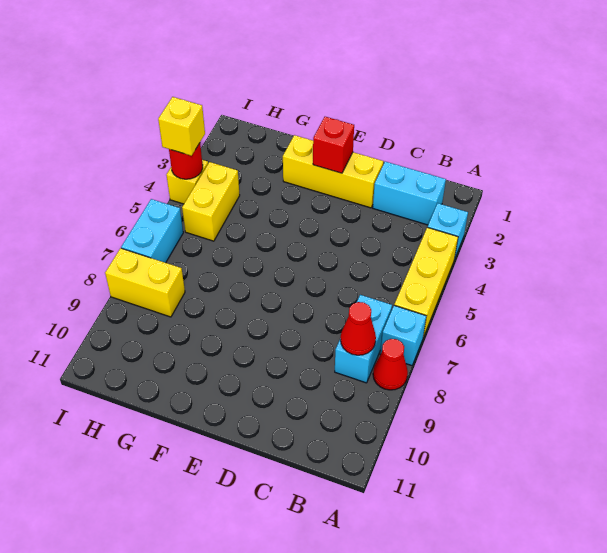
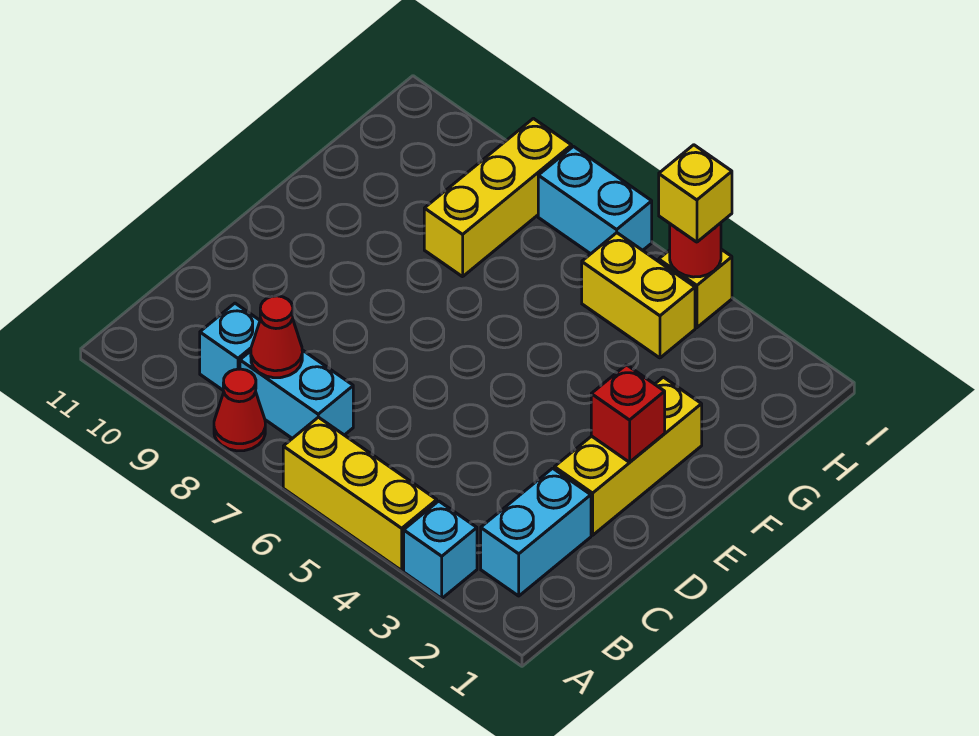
cyan brick A7 level 1 -> cyan brick B9 level 1
yellow brick H8:I8 level 1 -> yellow brick G8:I8 level 1

